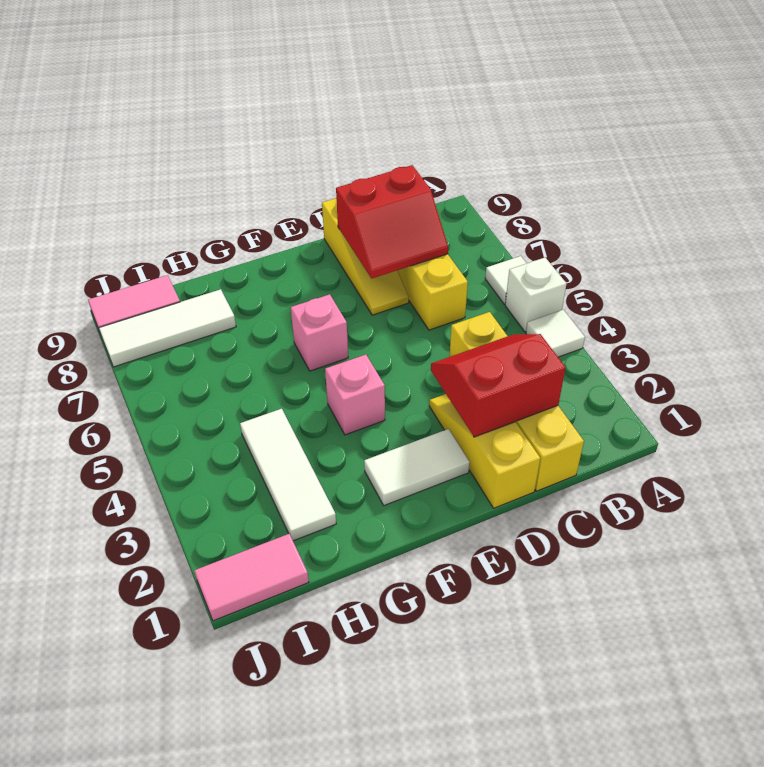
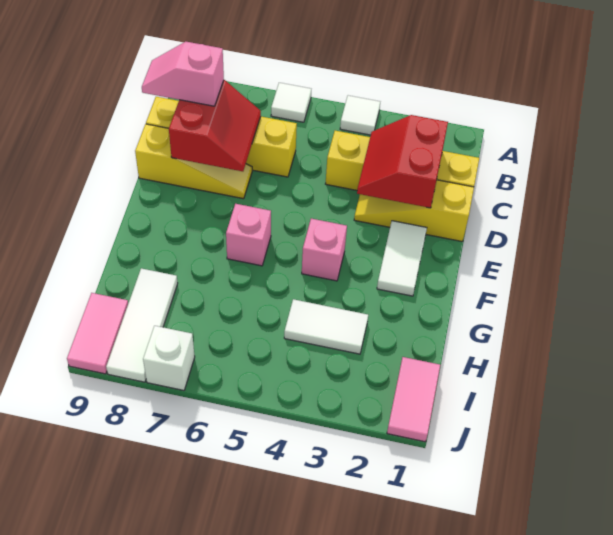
white brick A5 level 1 -> white brick J7 level 1
none -> pink slope C8:C9 level 3 top 8
white tile H2:H4 level 1 -> white tile H3:H4 level 1

